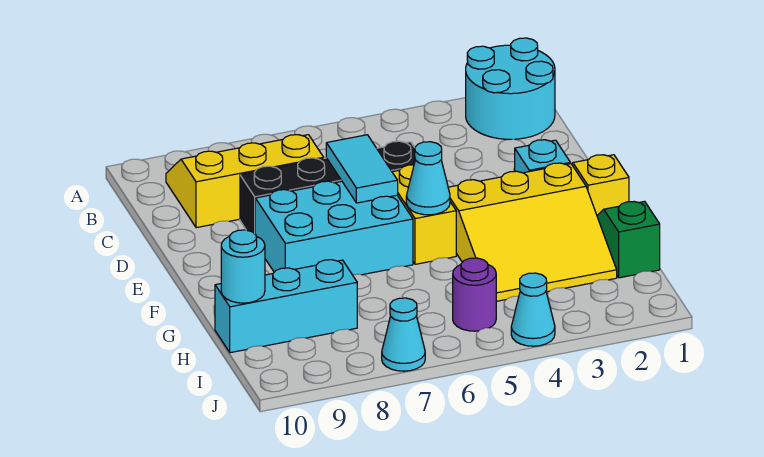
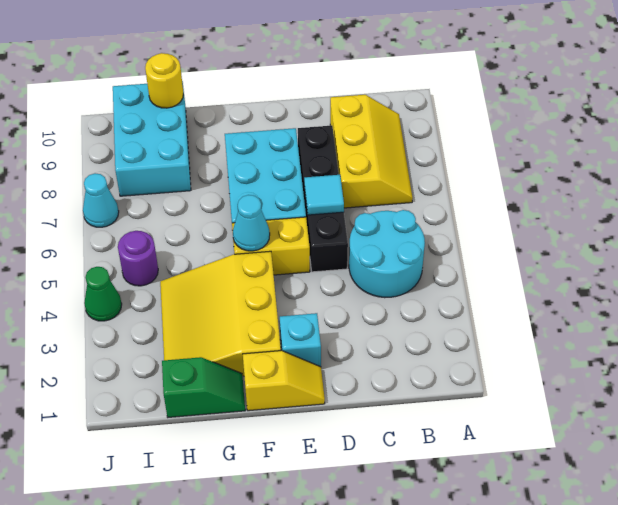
cyan round brick A1:B2 level 1 -> cyan round brick B4:C5 level 1
cyan tile D6:E6 level 2 -> cyan tile D6 level 2
cyan brick H8:H10 level 1 -> cyan brick H8:I10 level 1
cyan round brick H10 level 2 -> yellow round brick H10 level 2
cyan cone J4 level 1 -> green cone J4 level 1

